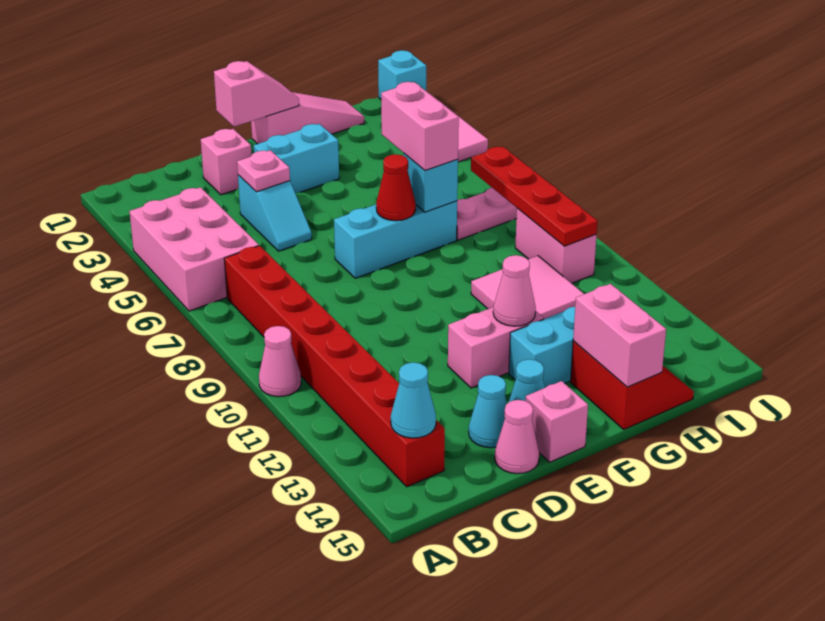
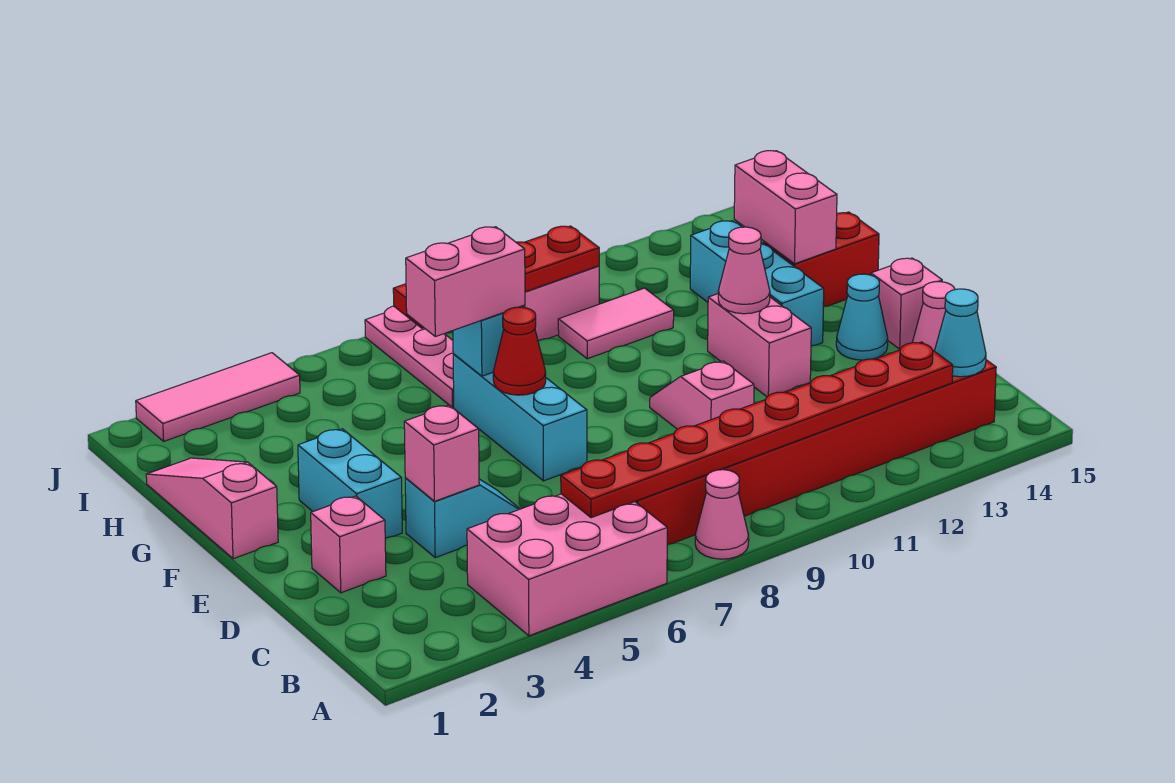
pink cone A10 level 1 -> pink cone A8 level 1
none -> red plate B6:B13 level 2
pink plate D4 level 2 -> pink brick D4 level 2
cyan cone D14 level 1 -> none
pink slope E1:F1 level 2 top E -> pink slope D10:E10 level 1 top D
pink tile G10:H11 level 1 -> pink tile H10:H11 level 1
pink brick G14:G15 level 2 -> pink brick G14:H14 level 2
cyan brick J1 level 1 -> none

